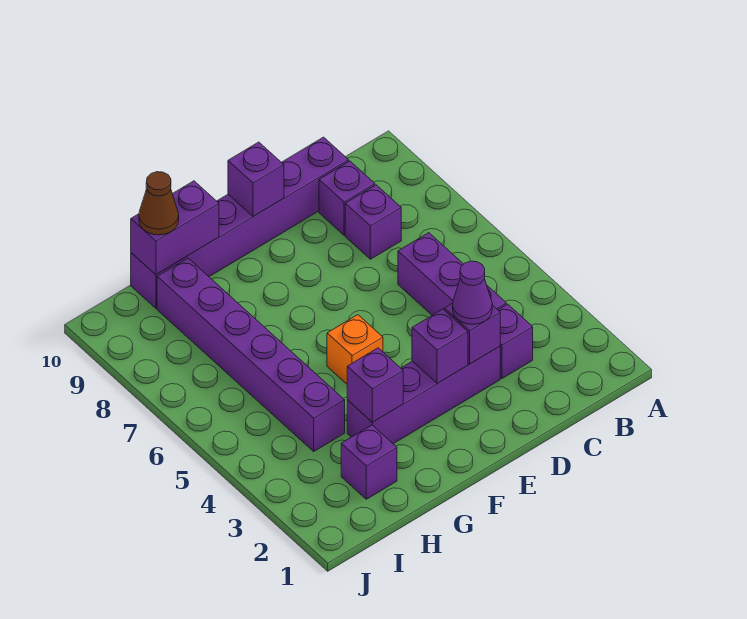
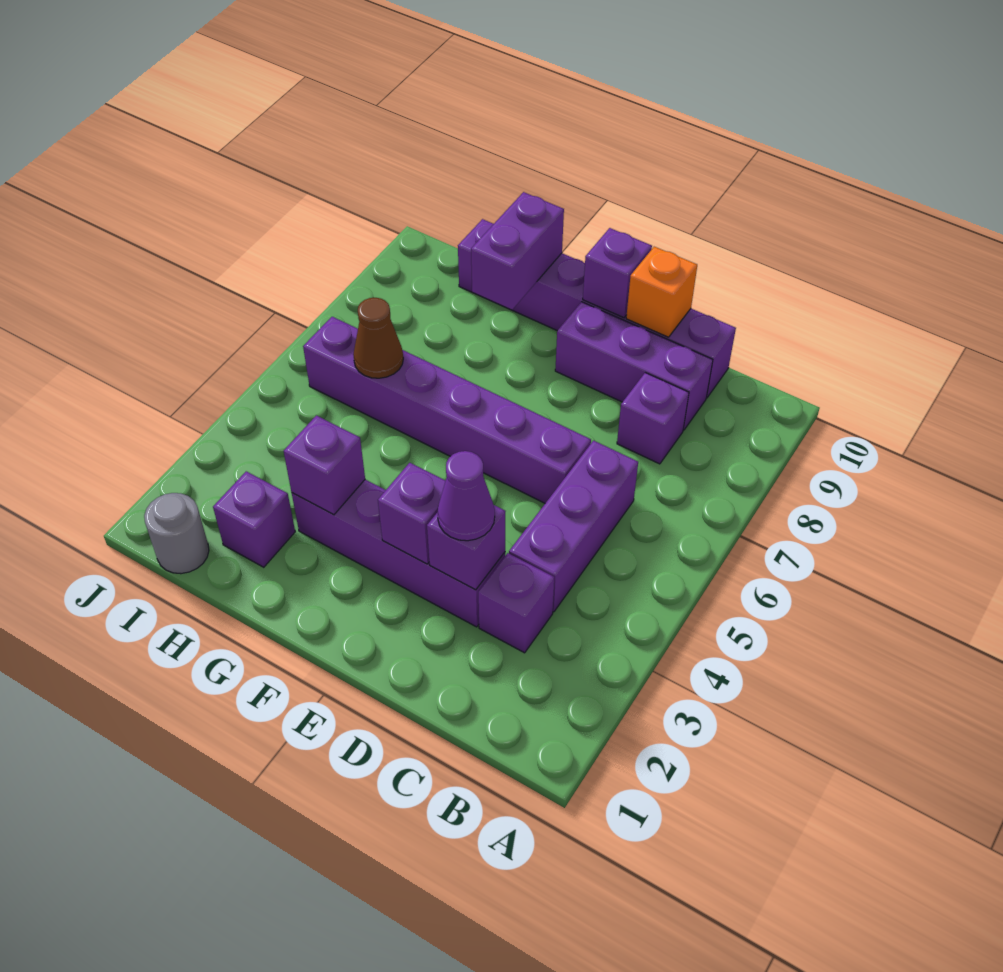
purple brick C9 level 1 -> purple brick C9:E9 level 1
orange brick F5 level 1 -> orange brick D10 level 2
purple brick G10:H10 level 2 -> purple brick G9:G10 level 2
purple brick H4:H9 level 1 -> purple brick D6:I6 level 1
brown cone H10 level 3 -> brown cone H6 level 2
none -> grey round brick I1 level 1

